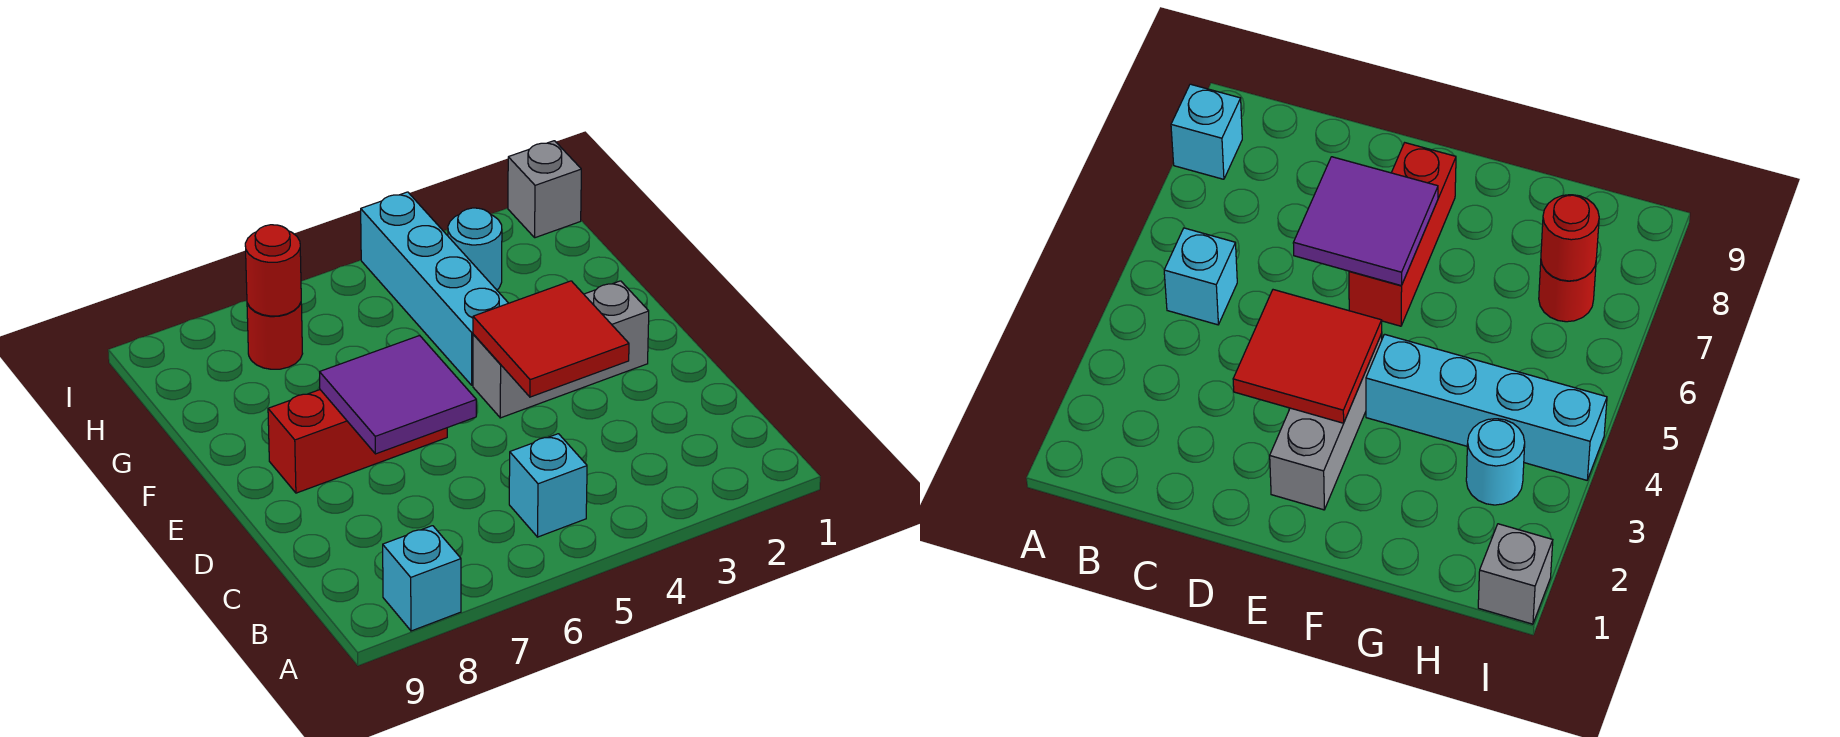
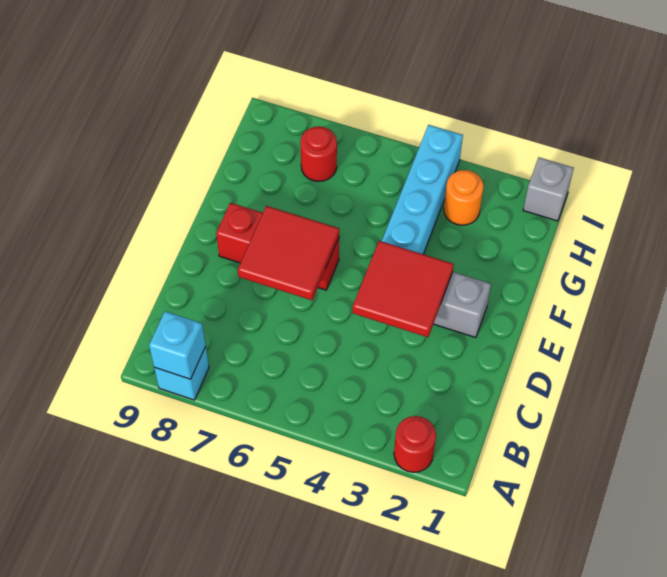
cyan brick B5 level 1 -> cyan brick A8 level 2
purple tile D6:E7 level 2 -> red tile D6:E7 level 2
cyan round brick H3 level 1 -> orange round brick H3 level 1
red round brick H7 level 2 -> red round brick A2 level 1

